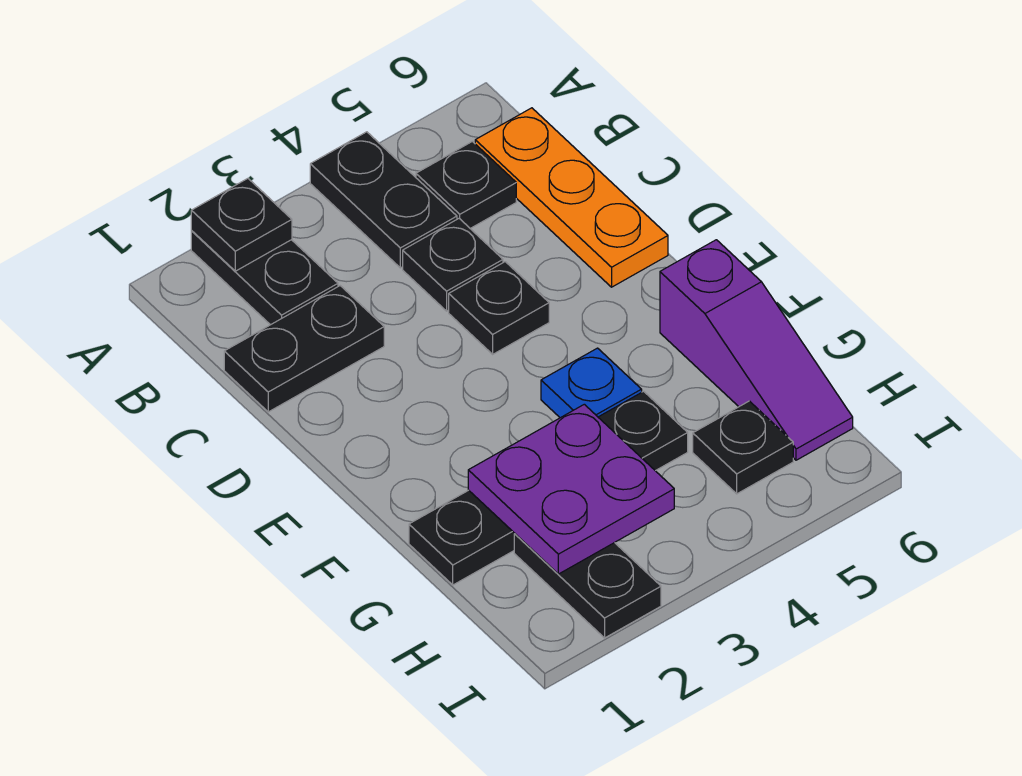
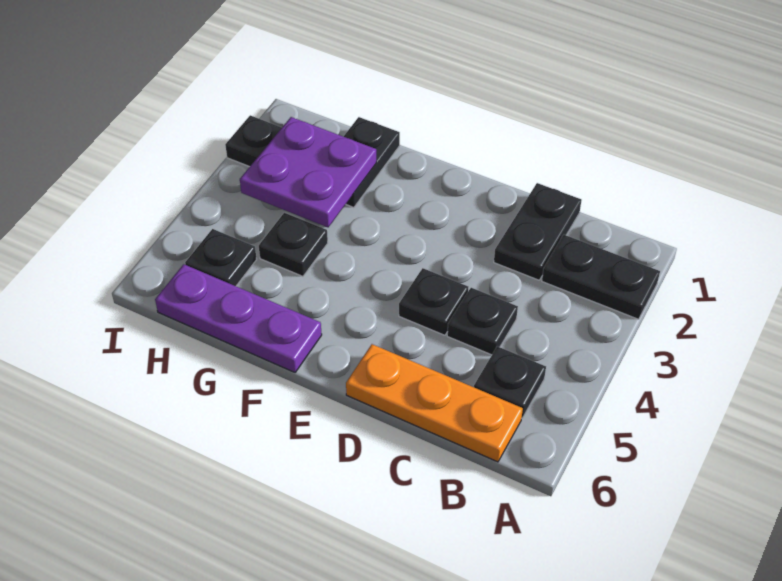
black plate A2 level 2 -> none
black plate A4:B4 level 1 -> none
blue plate F4 level 1 -> none
purple slope F6:H6 level 1 top F -> purple plate F6:H6 level 1

